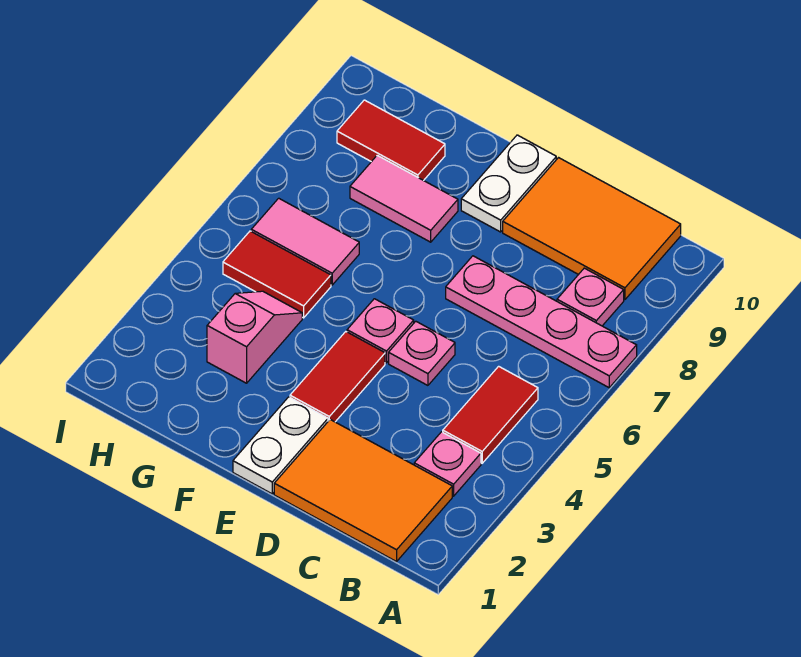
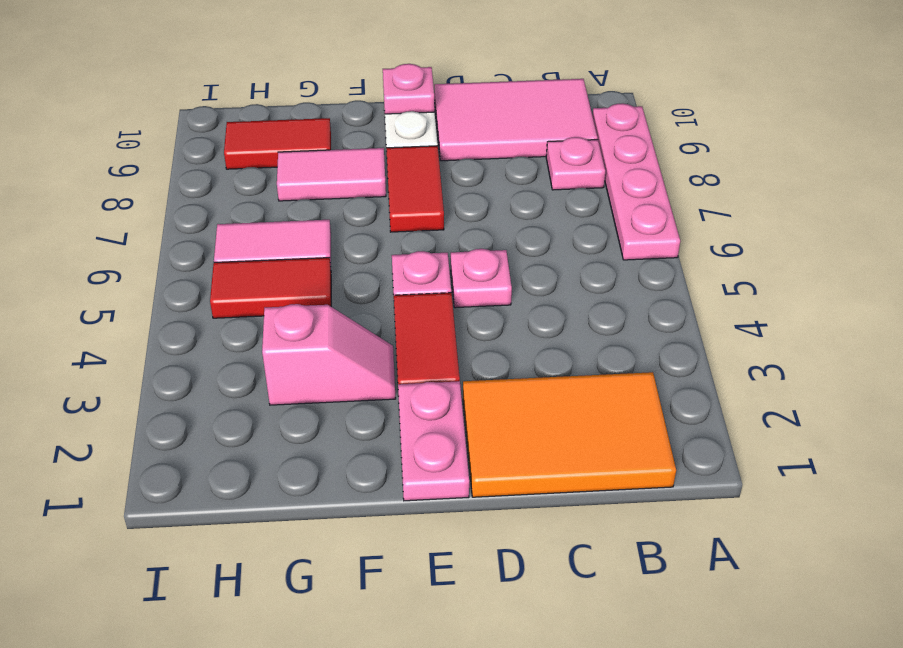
pink plate A7:D7 level 1 -> pink plate A6:A9 level 1
pink plate B3 level 1 -> pink plate E10 level 2
red tile B4:B5 level 1 -> red tile E7:E8 level 1
orange tile B9:D10 level 1 -> pink tile B9:D10 level 1
white plate E1:E2 level 1 -> pink plate E1:E2 level 1
pink slope G3:G4 level 1 top 3 -> pink slope F3:G3 level 1 top G

